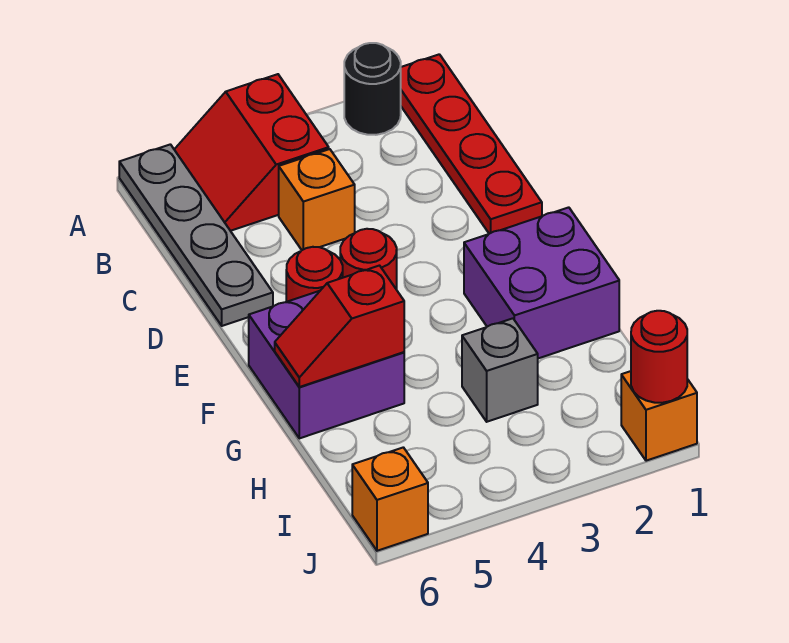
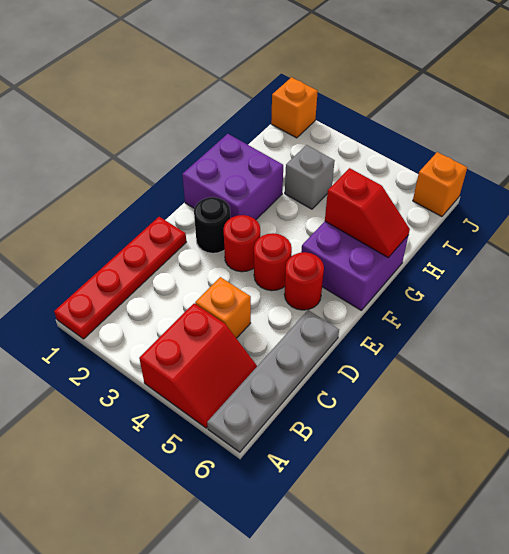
black round brick A2 level 1 -> black round brick E2 level 1
red round brick J1 level 2 -> red round brick E3 level 1

